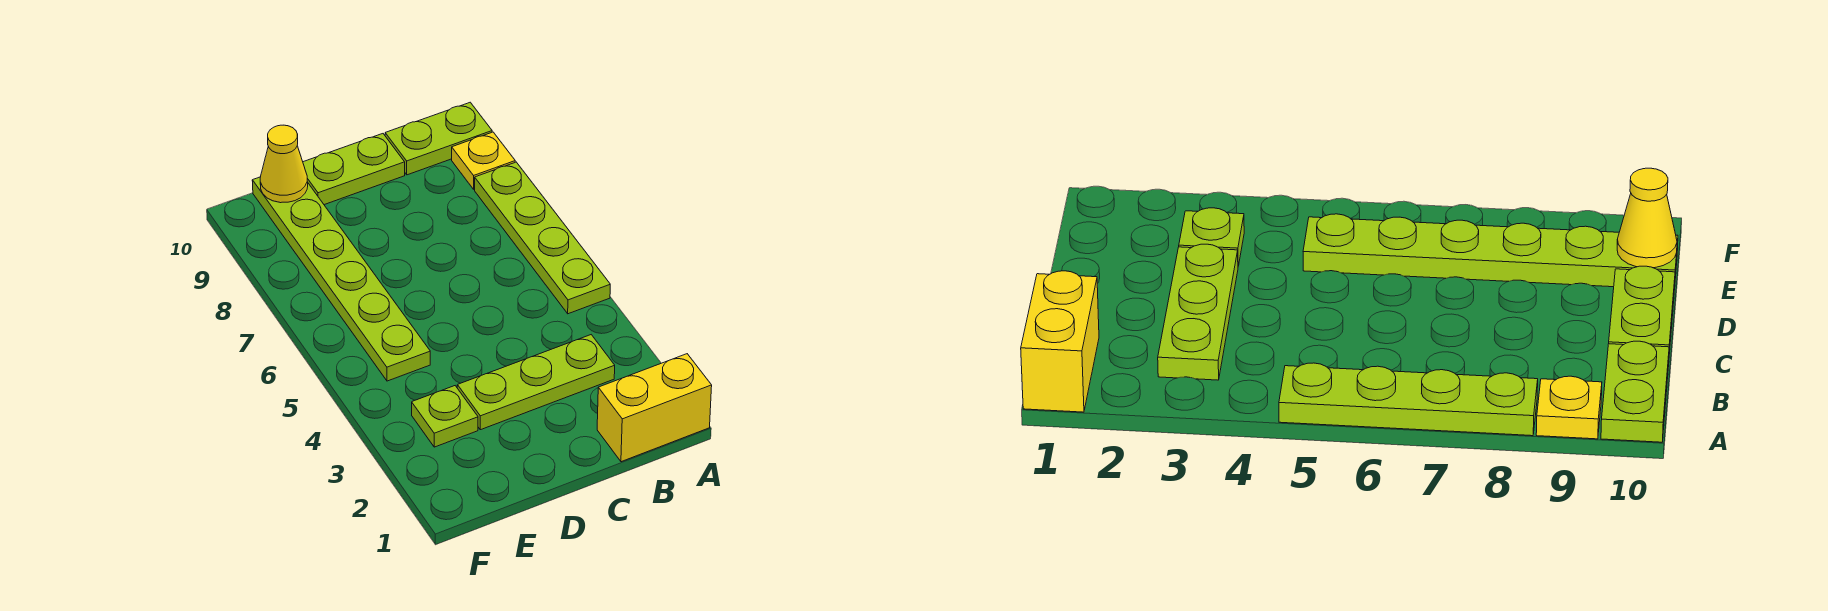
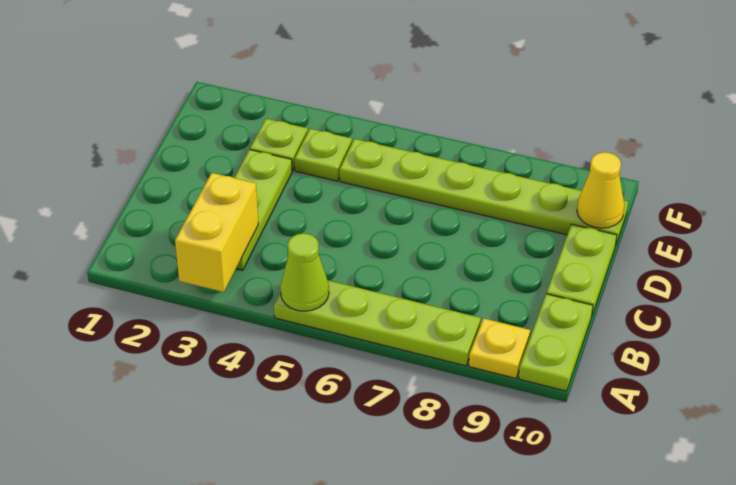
yellow brick A1:B1 level 1 -> yellow brick A3:B3 level 2
none -> lime cone A5 level 2
none -> lime plate E4 level 1

